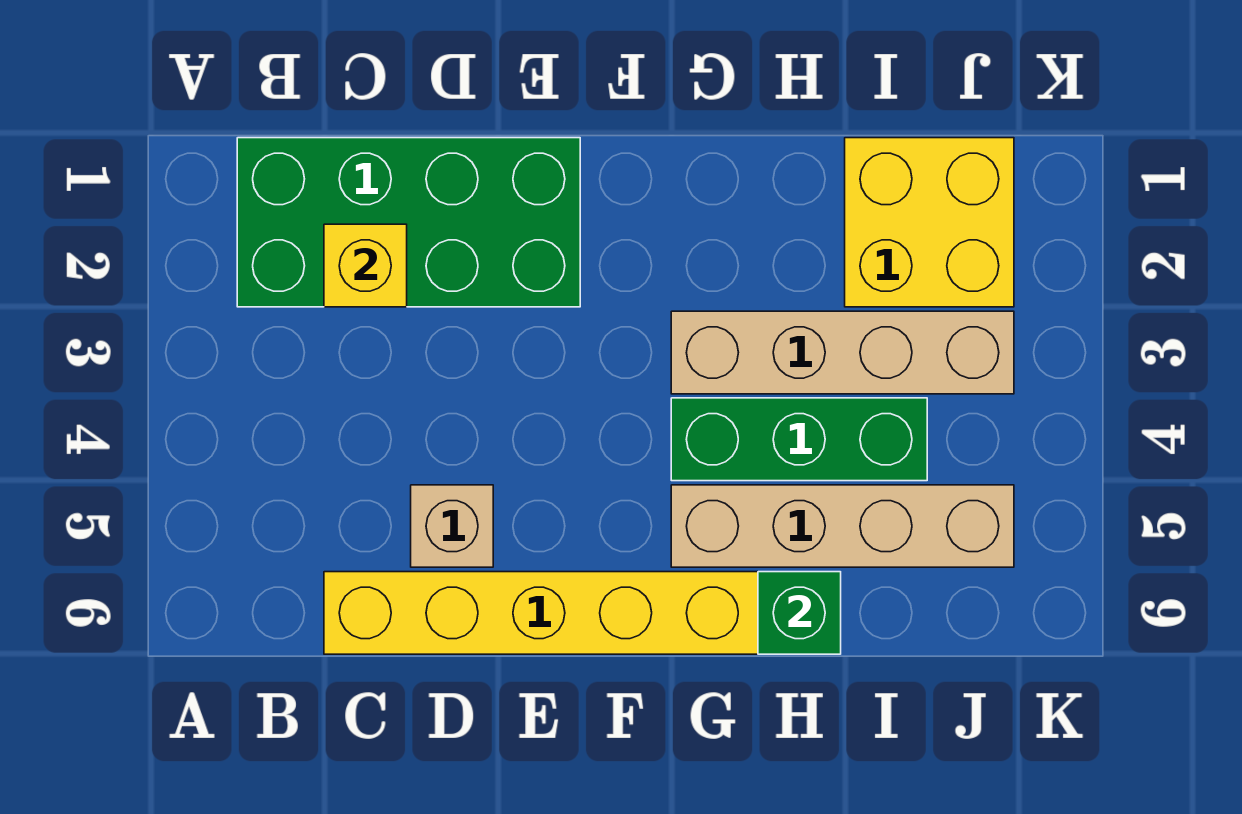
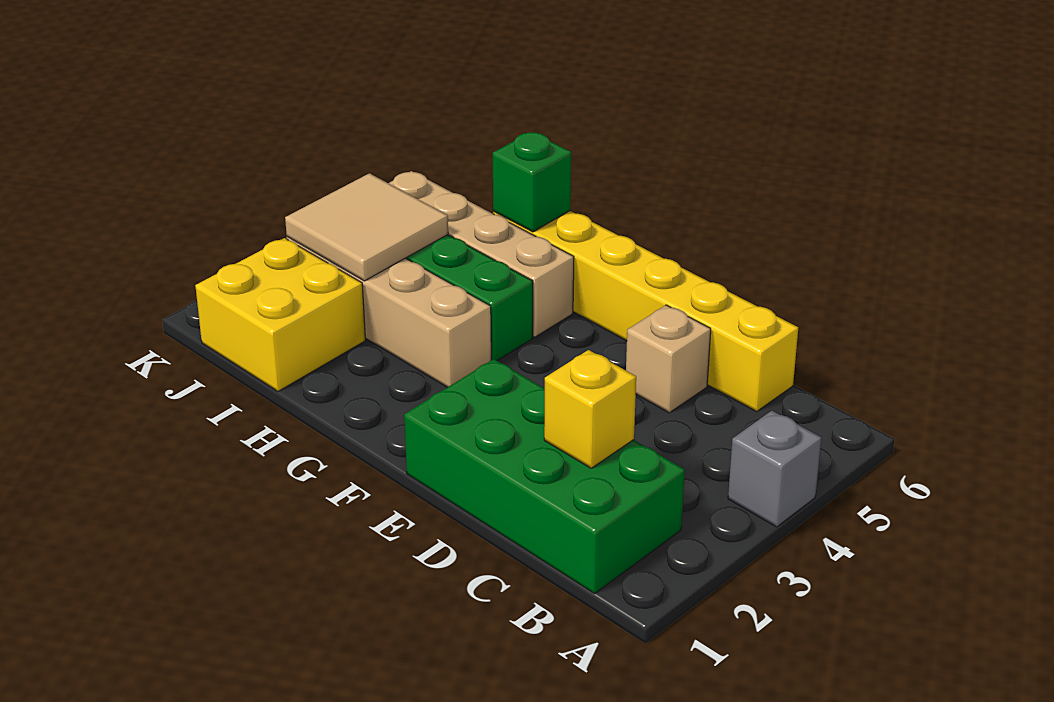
none -> grey brick A4 level 1
none -> tan tile I3:J4 level 2

